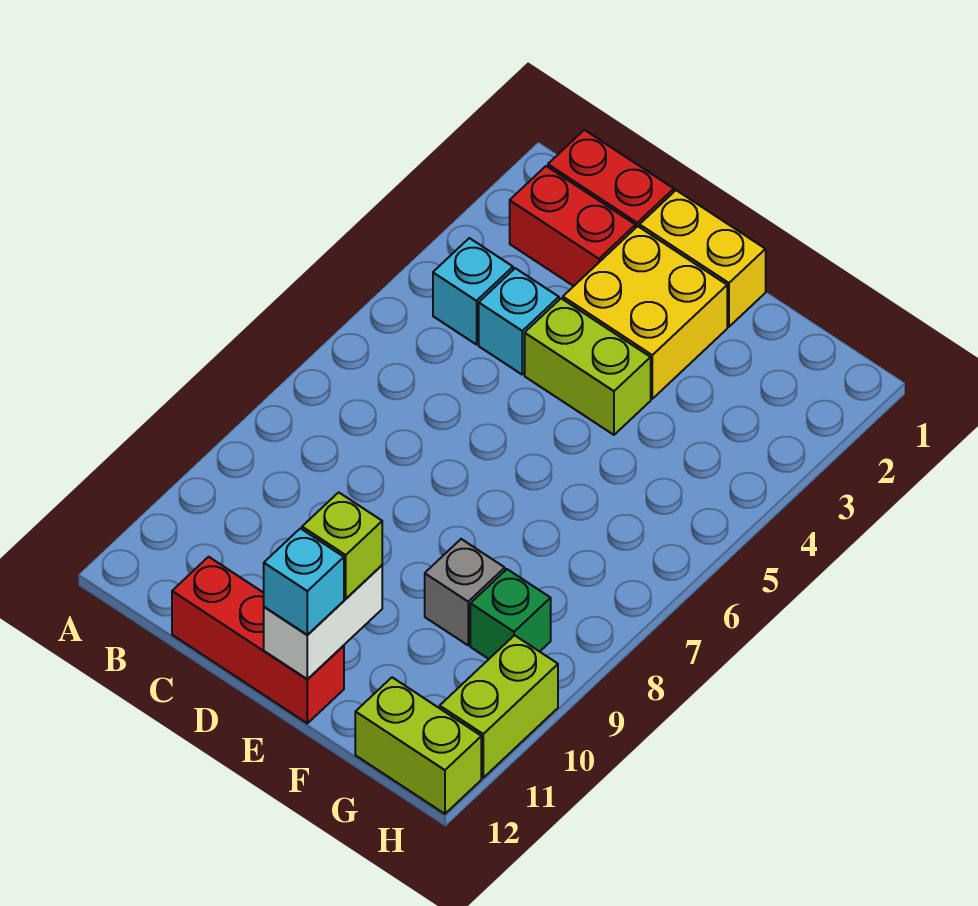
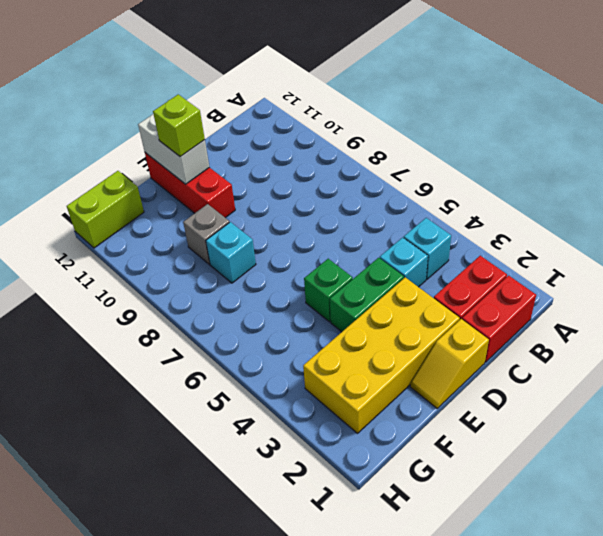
red brick C12:E12 level 1 -> red brick E10:E12 level 1
yellow brick D1:E1 level 1 -> yellow slope D1:E1 level 1 top D
yellow brick D2:E3 level 1 -> yellow brick D2:G3 level 1
lime brick D4:E4 level 1 -> green brick D4:E4 level 1
cyan brick E12 level 3 -> cyan brick F8 level 1
green brick G9 level 1 -> green brick E5 level 1
lime brick H10:H11 level 1 -> none

